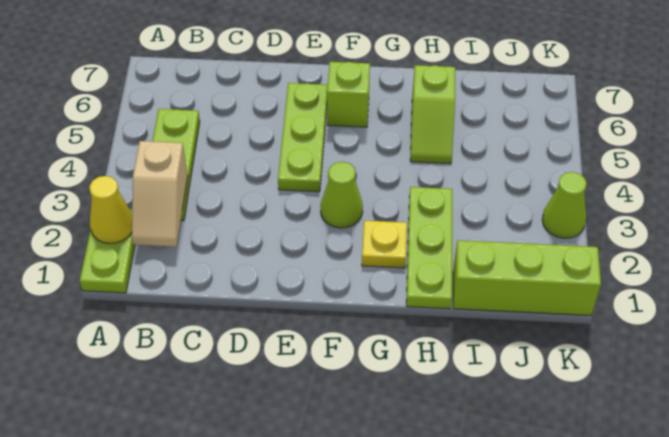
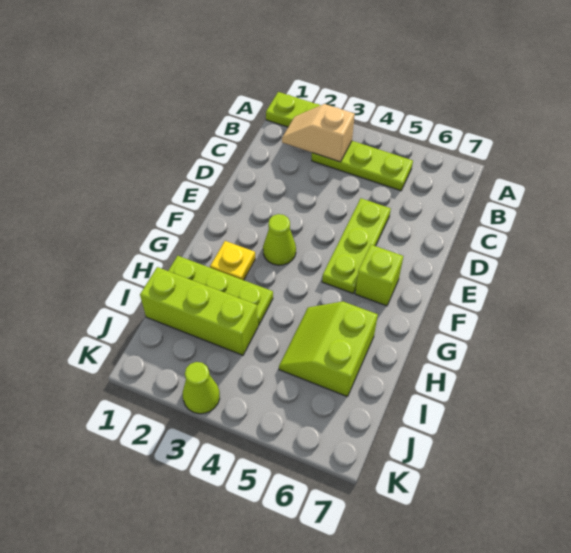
yellow cone A2 level 2 -> none
lime plate E4:E6 level 1 -> lime plate D5:F5 level 1
lime slope H5:H6 level 1 top 6 -> lime slope H5:I6 level 1 top 6
lime brick I1:K1 level 1 -> lime brick I1:I3 level 1

